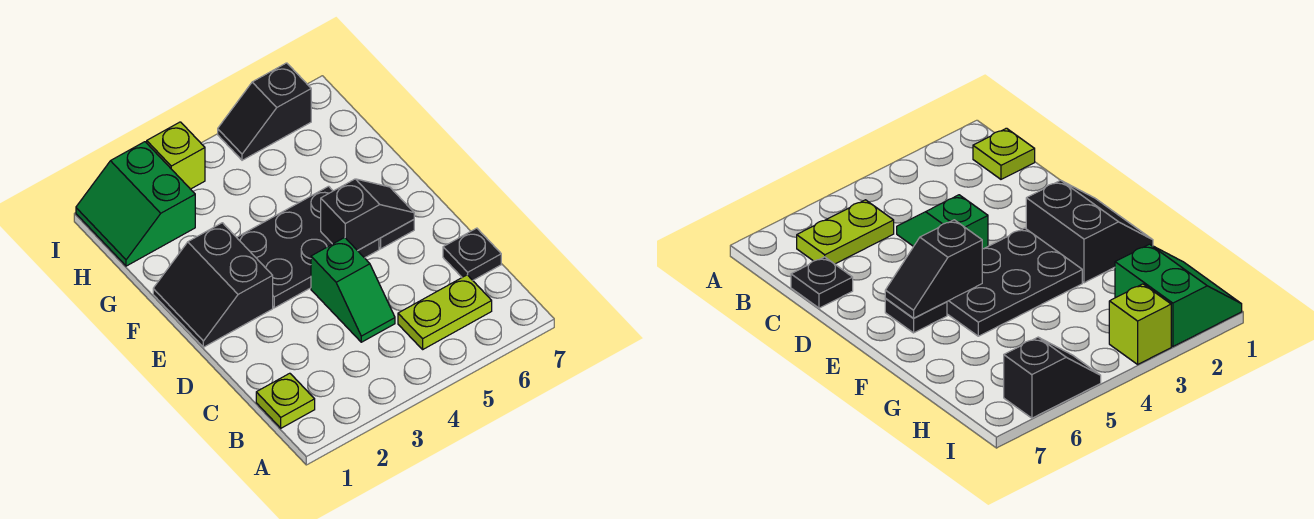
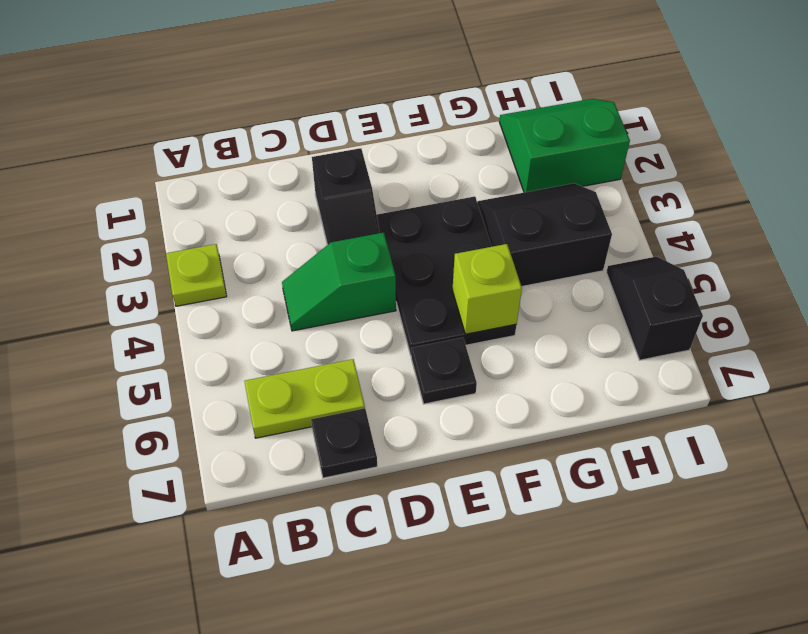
lime plate B1 level 1 -> lime plate A3 level 1
lime plate B5:B6 level 1 -> lime plate B6:C6 level 1
black slope E1:F2 level 1 top 2 -> black slope G3:H4 level 1 top 4
black slope E5:E6 level 2 top 5 -> black slope D2:D3 level 1 top 2
lime brick I3 level 1 -> lime brick F5 level 2

